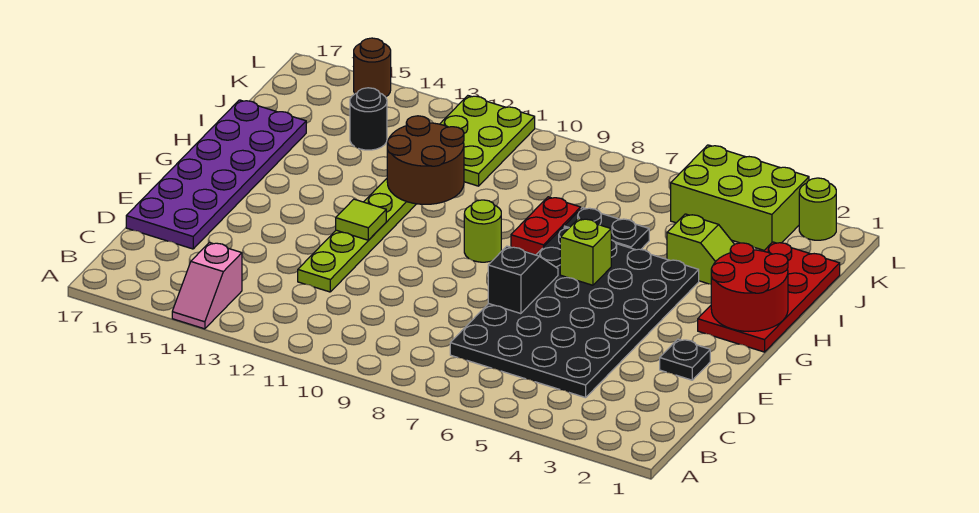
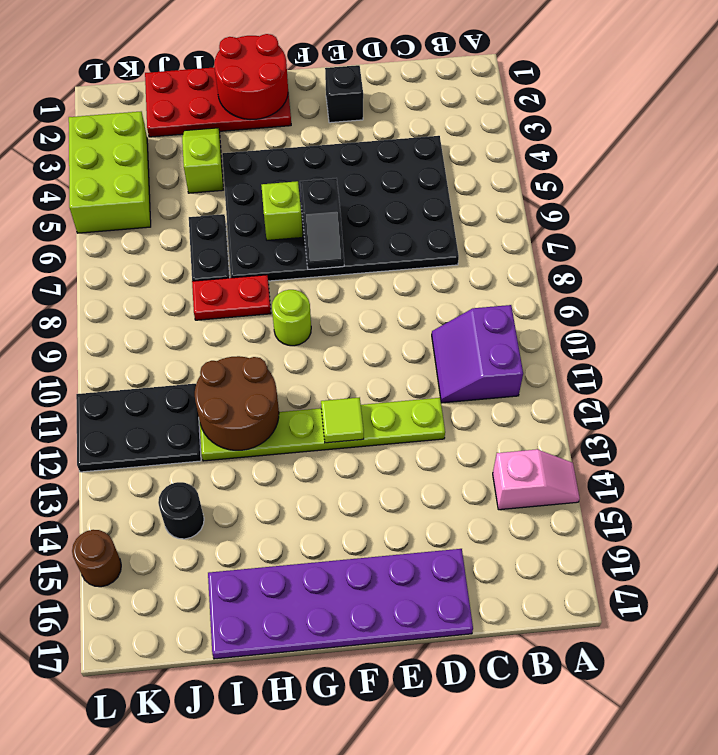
none -> purple slope B10:C11 level 1 top B
black plate E2 level 1 -> black brick E2 level 1
black slope E7:F7 level 2 top E -> black slope F6:F7 level 2 top 6
lime plate J11:L12 level 1 -> black plate J11:L12 level 1
lime round brick L2 level 1 -> none

